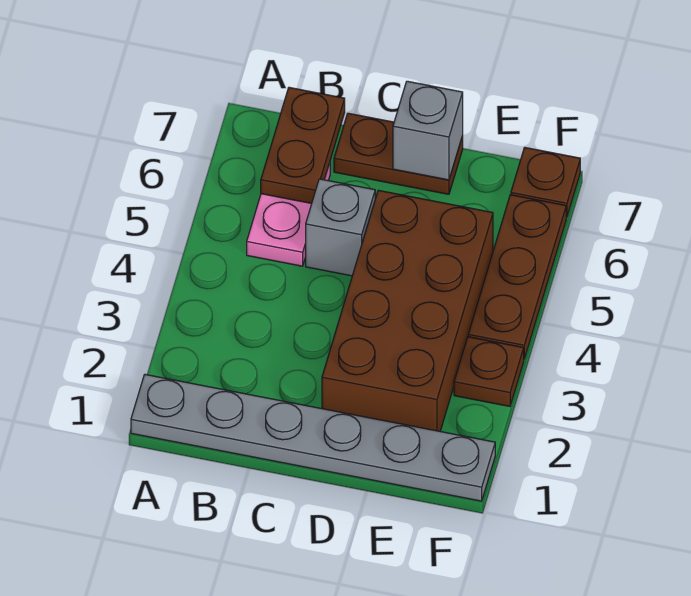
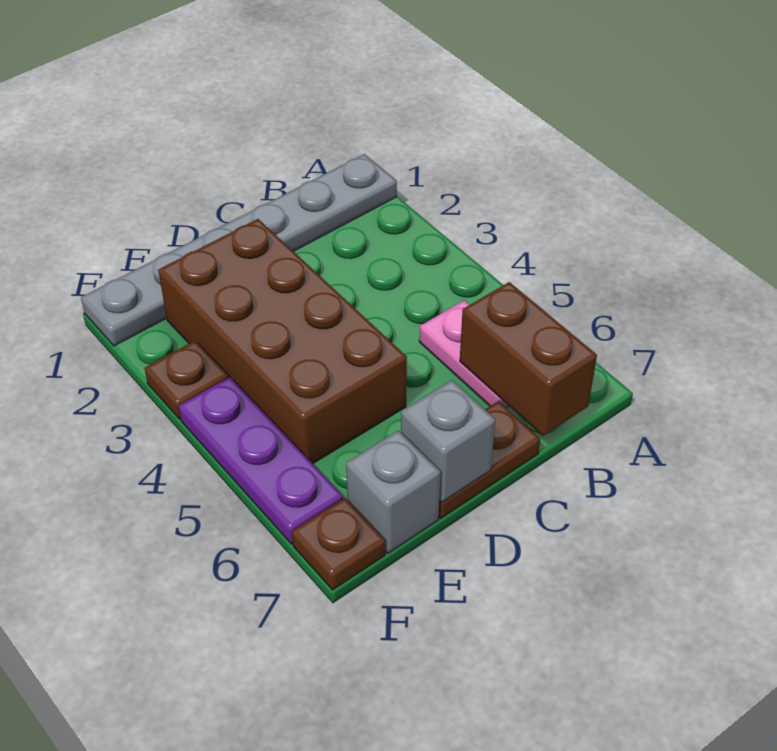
brown plate B6:B7 level 2 -> brown brick B6:B7 level 2
grey brick C5 level 1 -> grey brick E7 level 1
brown plate F4:F6 level 1 -> purple plate F4:F6 level 1

